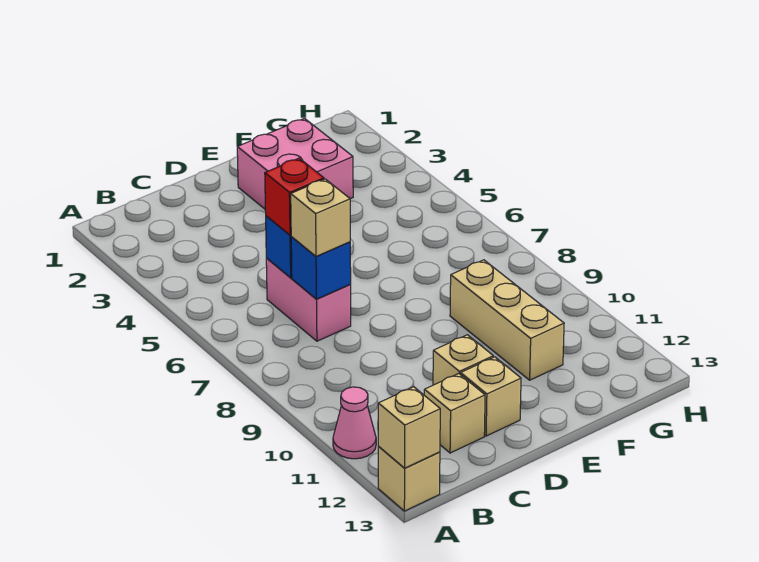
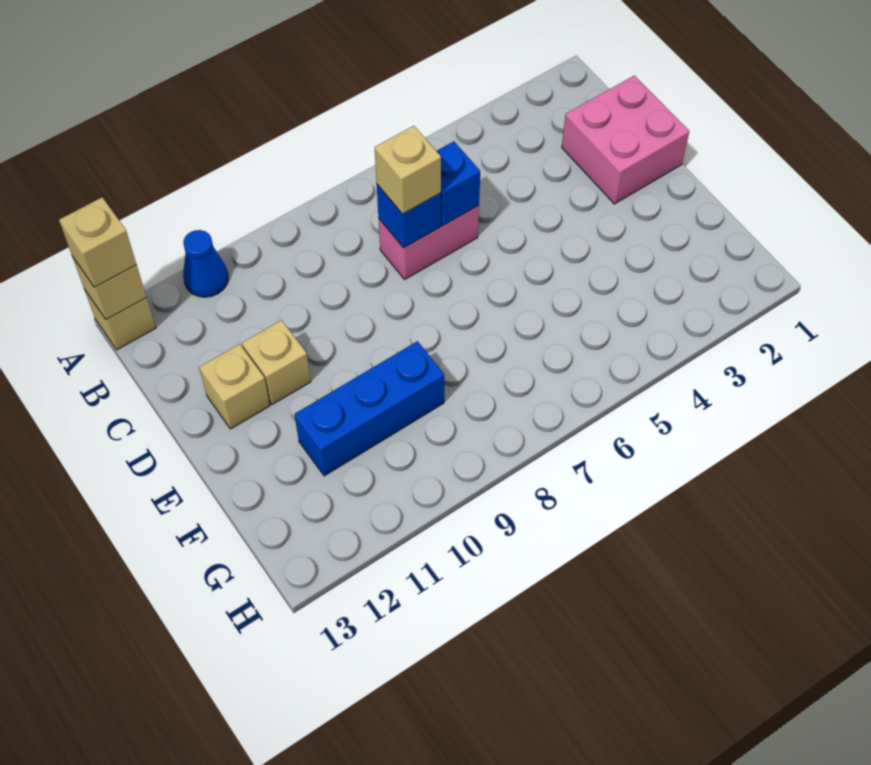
pink cone A11 level 1 -> blue cone A11 level 1
red brick C6 level 3 -> none
tan brick C12 level 1 -> tan brick A13 level 3
pink brick E2:F3 level 1 -> pink brick C1:D2 level 1
tan brick F9:F11 level 1 -> blue brick F9:F11 level 1

